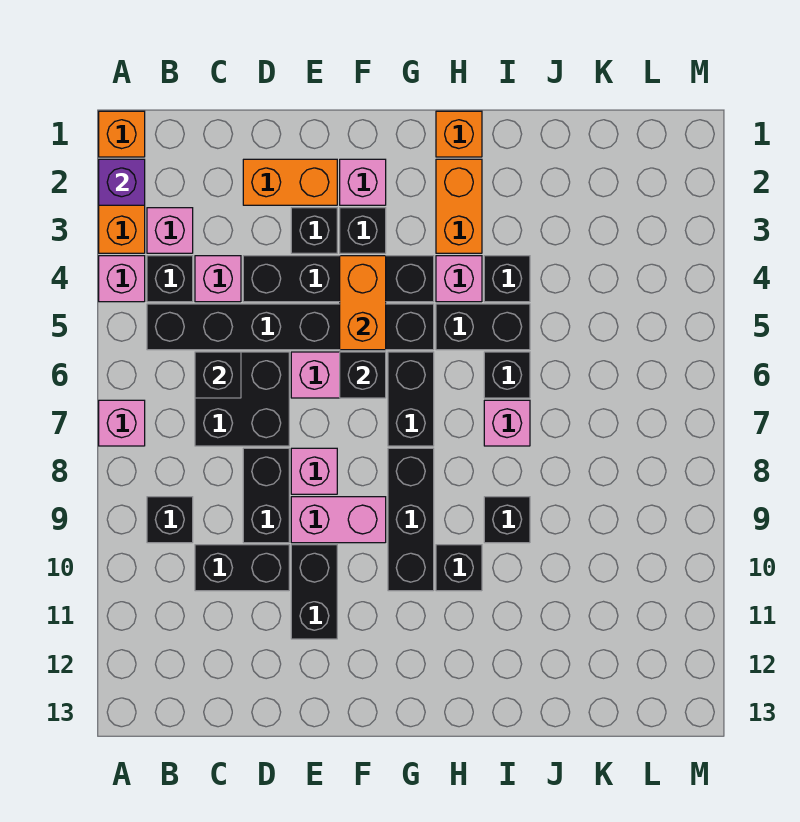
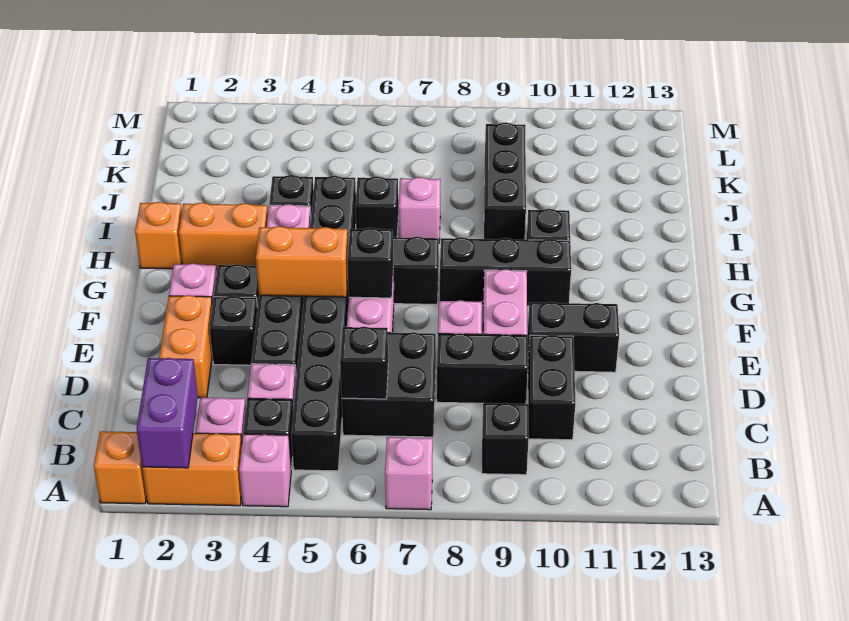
purple brick A2 level 2 -> purple brick A2:B2 level 2
black brick I9 level 1 -> black brick I9:K9 level 1

